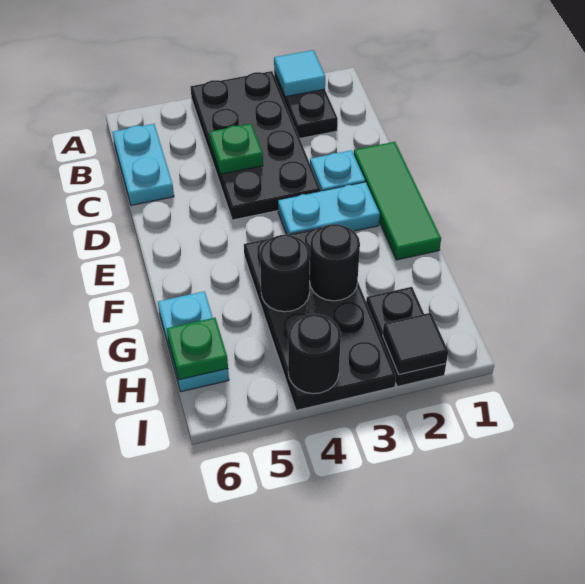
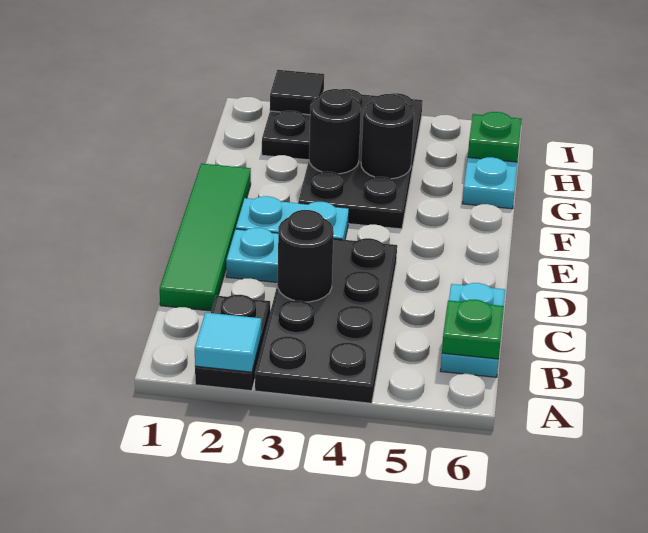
green plate C4 level 2 -> green plate B6 level 2
green tile D1:F1 level 1 -> green tile C1:F1 level 1
black round brick I4 level 2 -> black round brick C3 level 2

